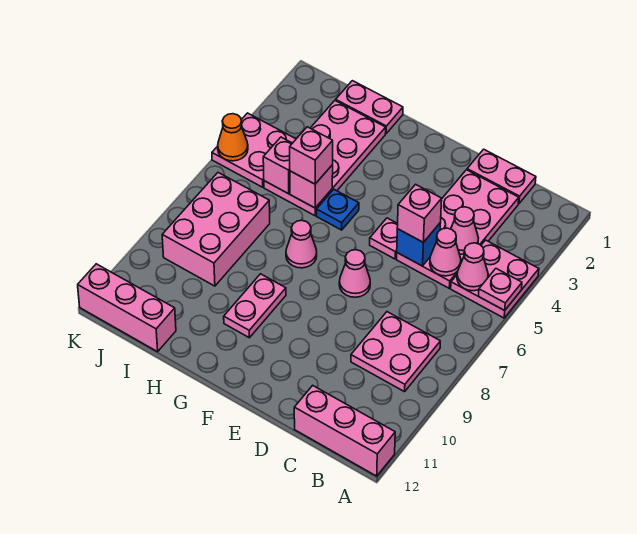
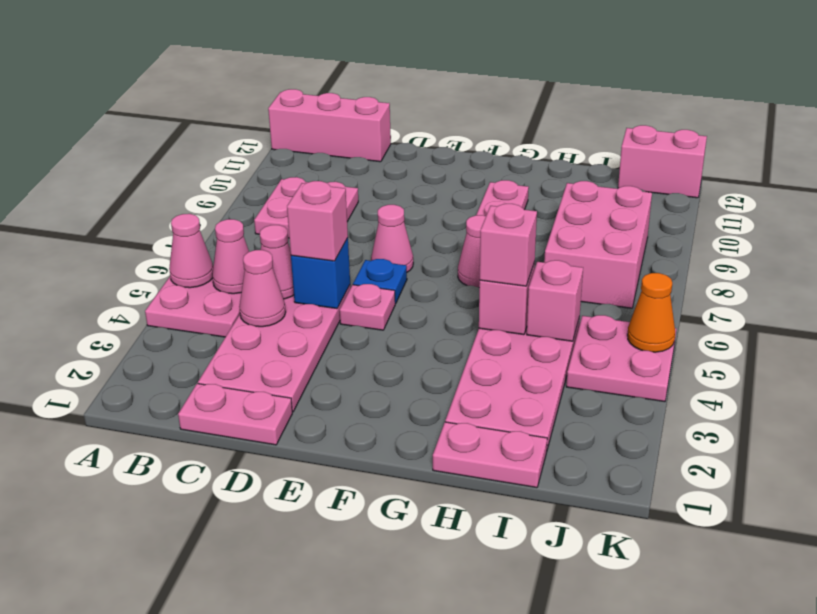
pink plate A5 level 2 -> pink cone A5 level 2
blue plate G5 level 1 -> blue plate E6 level 1
pink brick I12:K12 level 1 -> pink brick J12:K12 level 1

